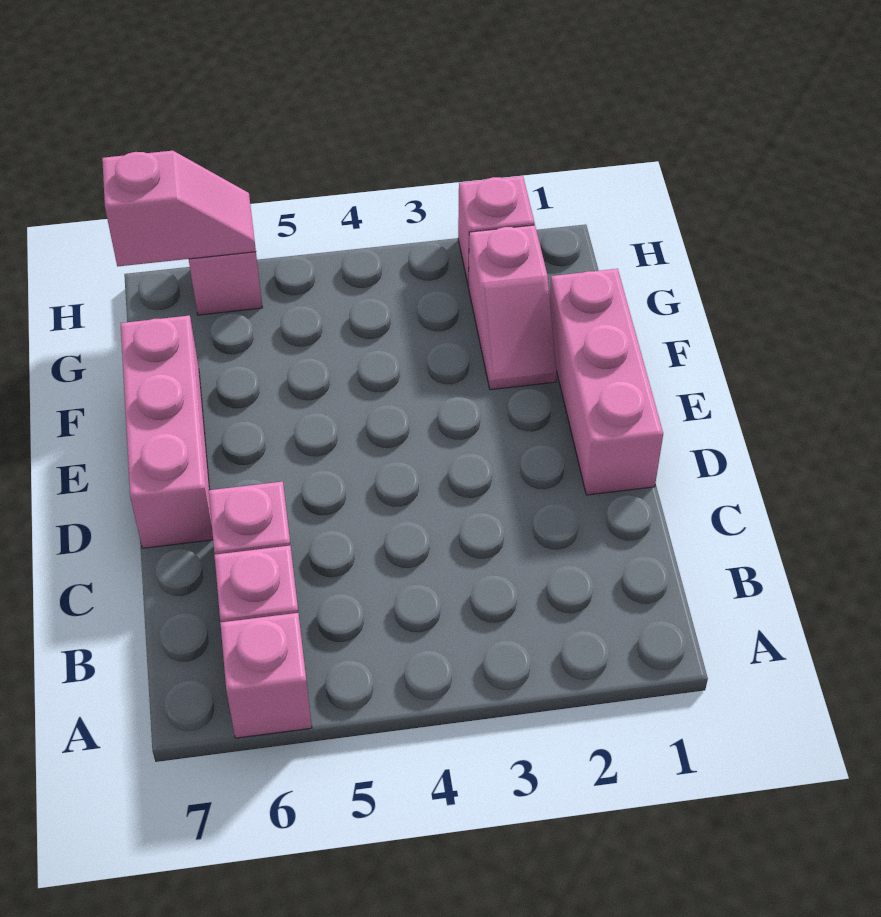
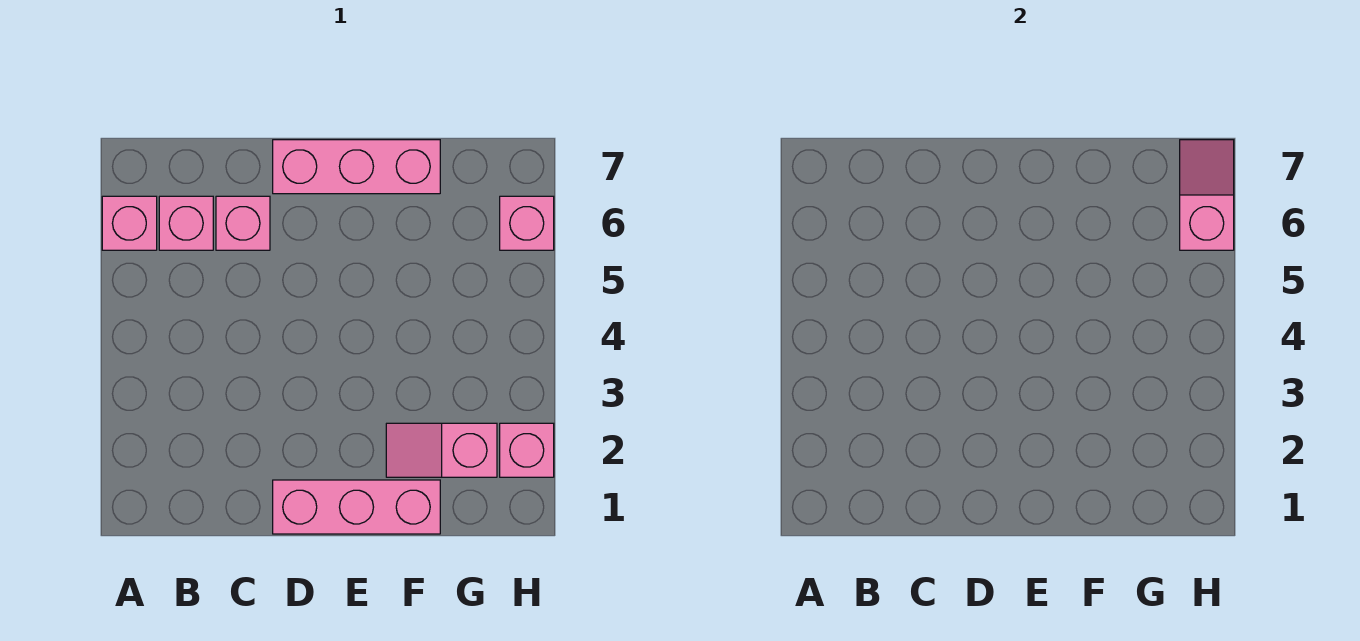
pink slope H6:H7 level 2 top 7 -> pink slope H6:H7 level 2 top 6

